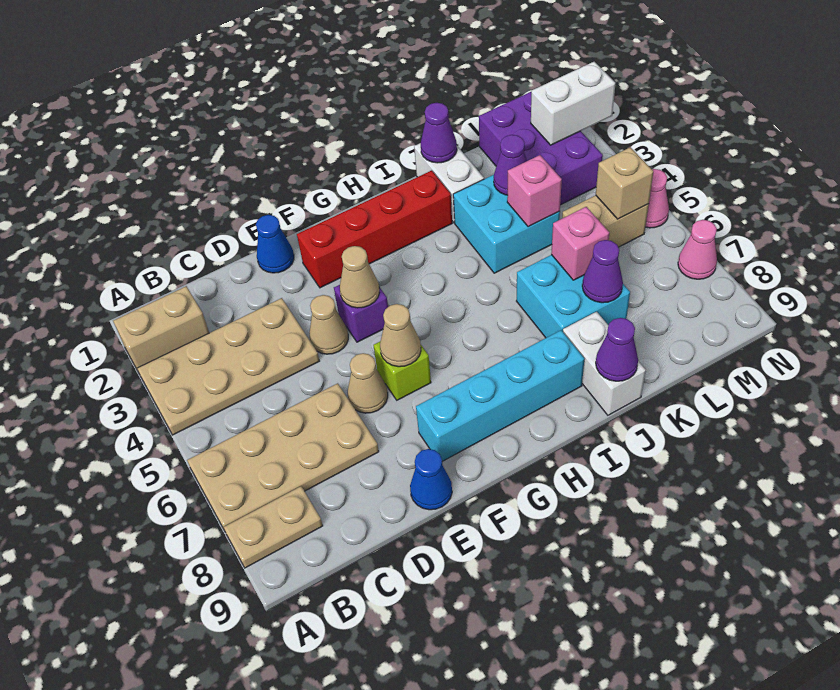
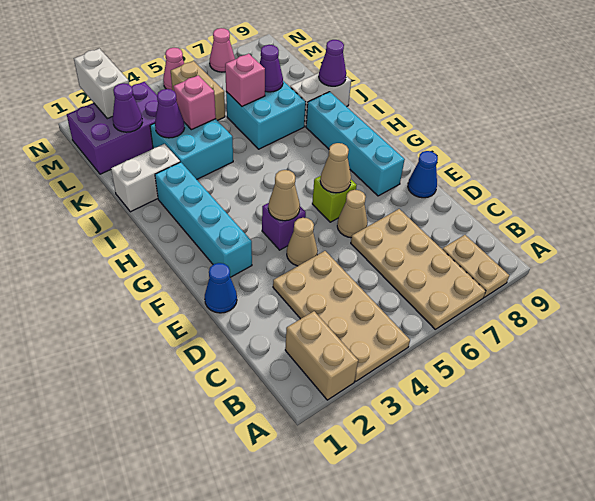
red brick F2:I2 level 1 -> cyan brick F2:I2 level 1
purple cone J1 level 2 -> purple cone L2 level 2
tan brick M5 level 2 -> none

